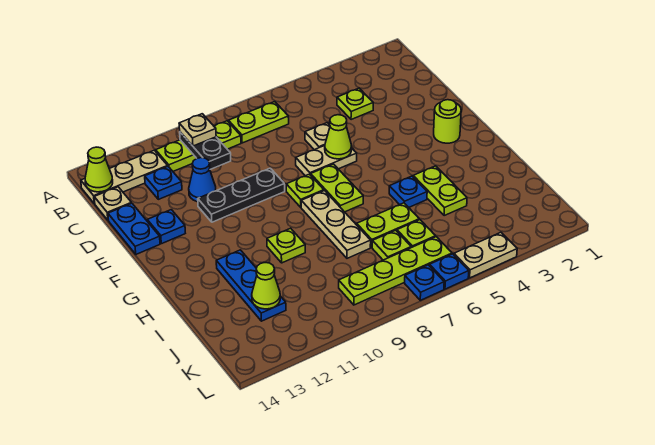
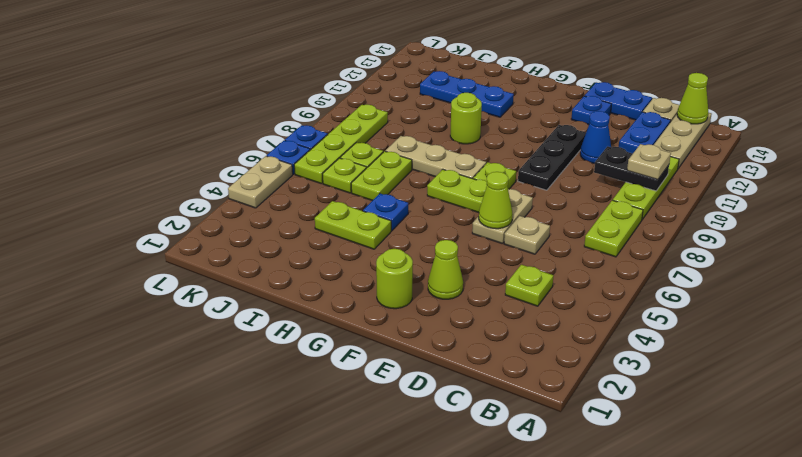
blue plate C12 level 1 -> blue plate C12:C13 level 1
lime plate H10 level 1 -> lime round brick H10 level 1
lime cone J12 level 2 -> lime cone E3 level 1

